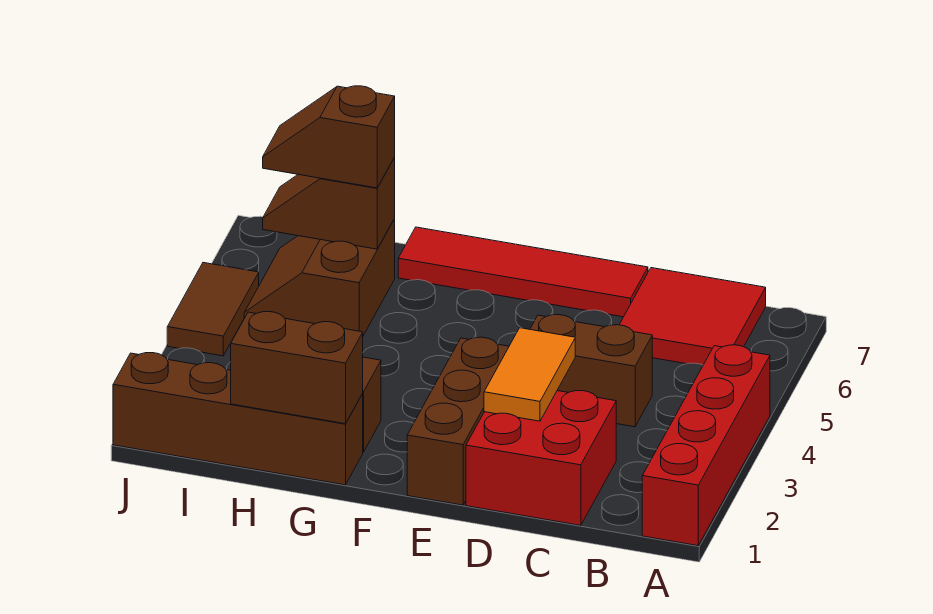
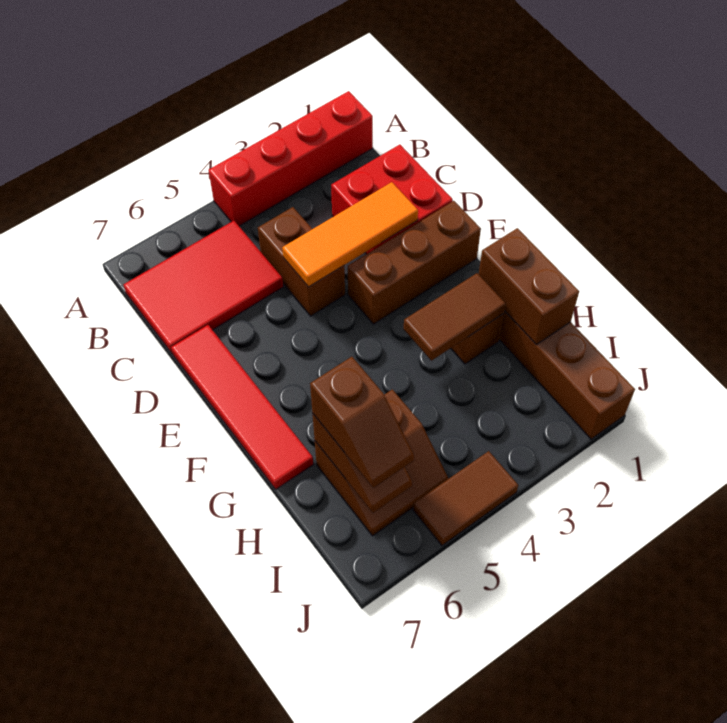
red tile B6:C7 level 1 -> red tile B5:C7 level 1
orange tile D2:D3 level 2 -> orange tile D2:D4 level 2
none -> brown tile G2:G3 level 2

